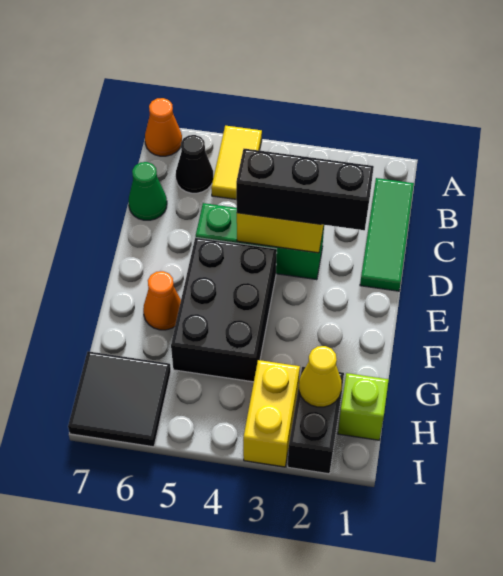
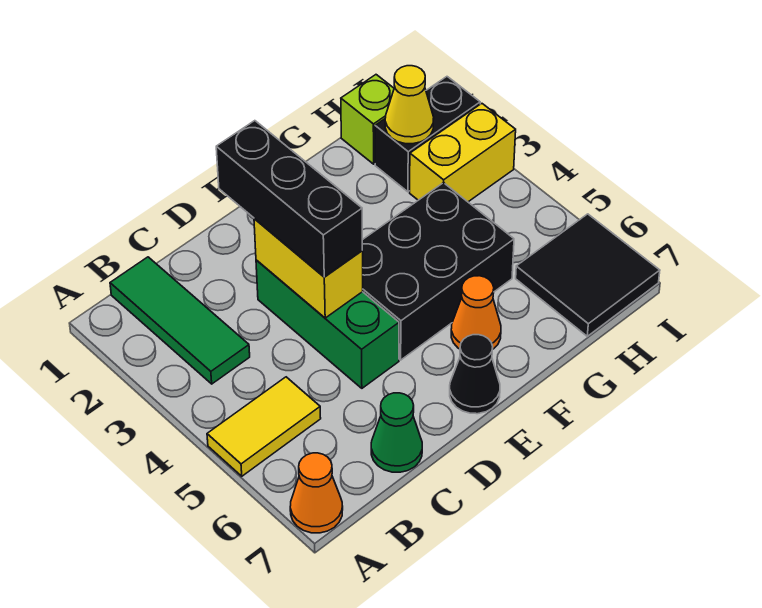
green tile B1:D1 level 1 -> green tile B1:B3 level 1
black cone B6 level 1 -> black cone E7 level 1

